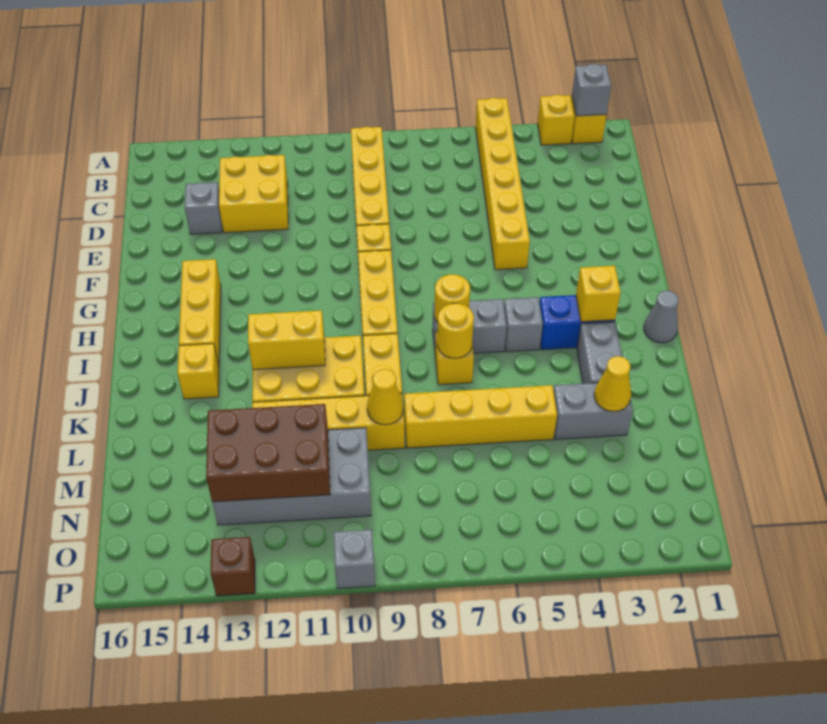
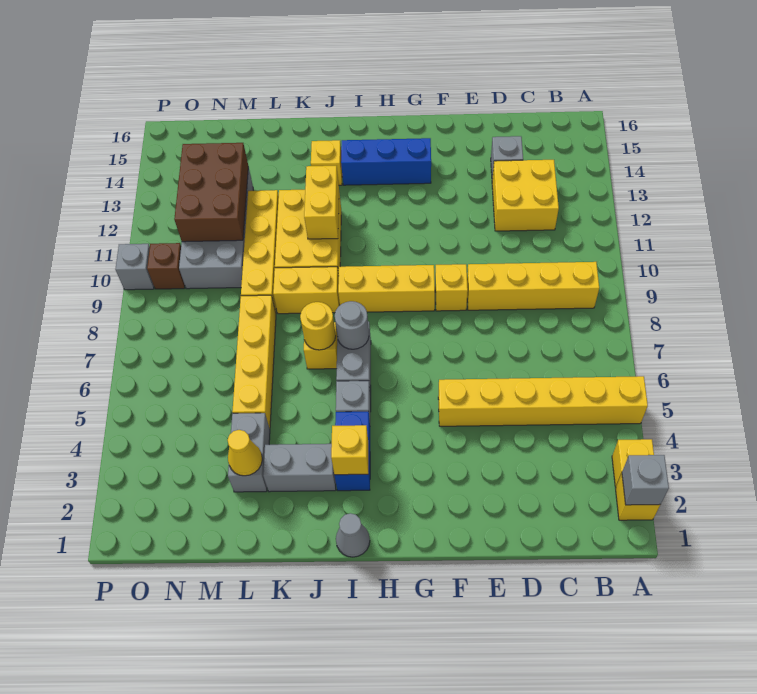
yellow brick G14:I14 level 1 -> blue brick G14:I14 level 1
yellow round brick I7 level 2 -> grey round brick I7 level 2
yellow cone L9 level 2 -> none
brown brick P13 level 1 -> brown brick O10 level 1

